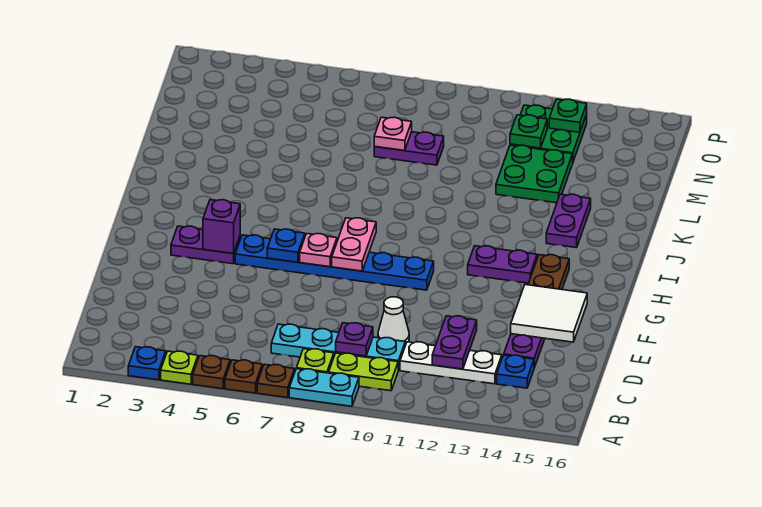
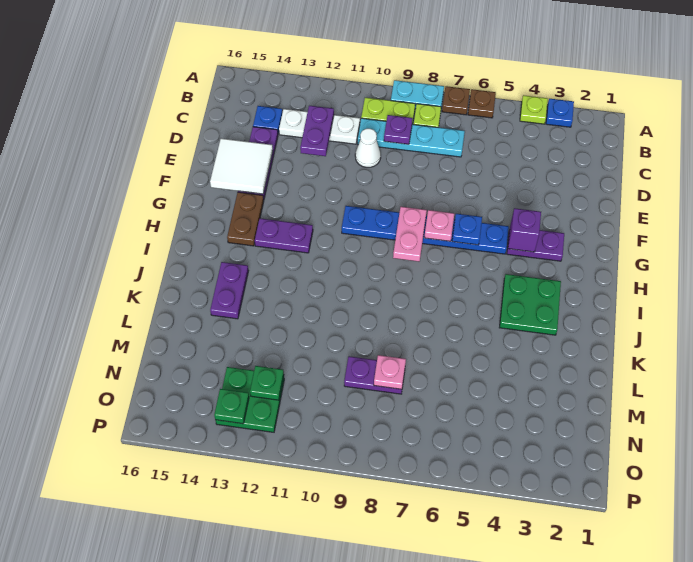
brown plate A5 level 1 -> none
green plate L12:M13 level 1 -> green plate I3:J4 level 1

